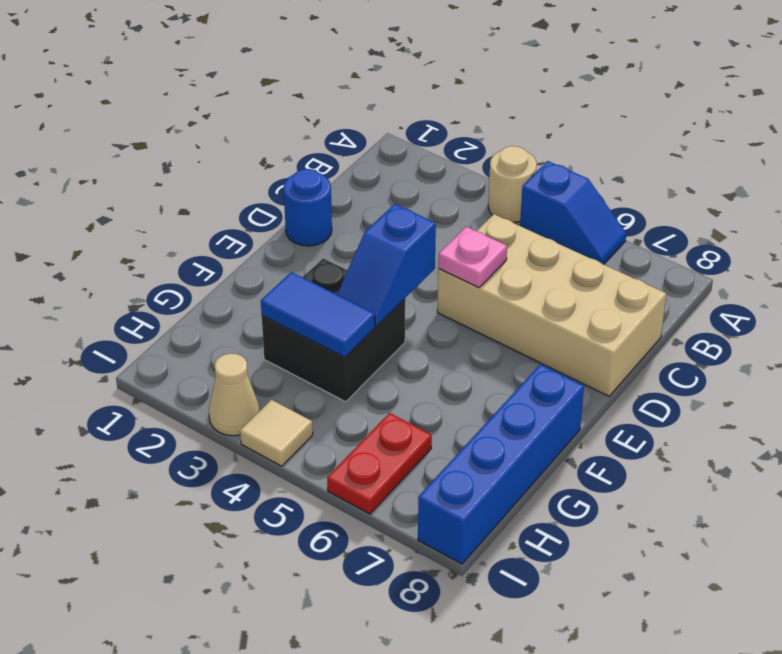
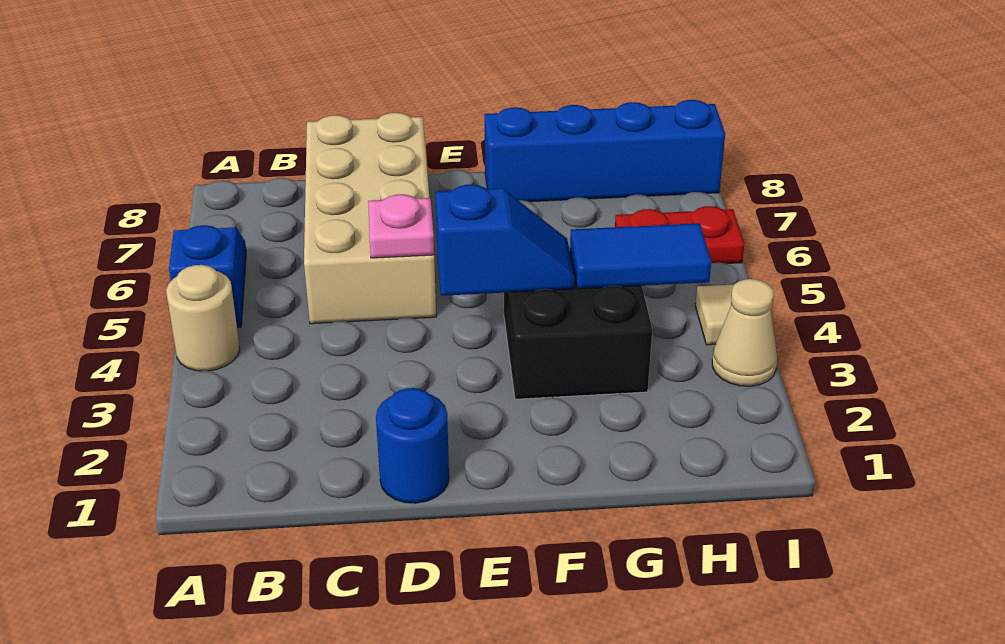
blue tile G3:G4 level 2 -> blue tile G4:H4 level 2

